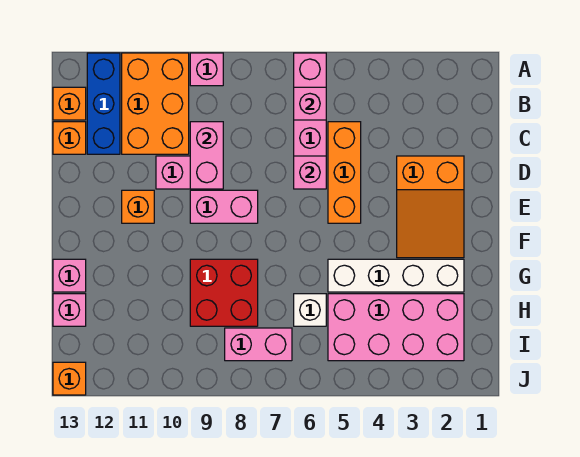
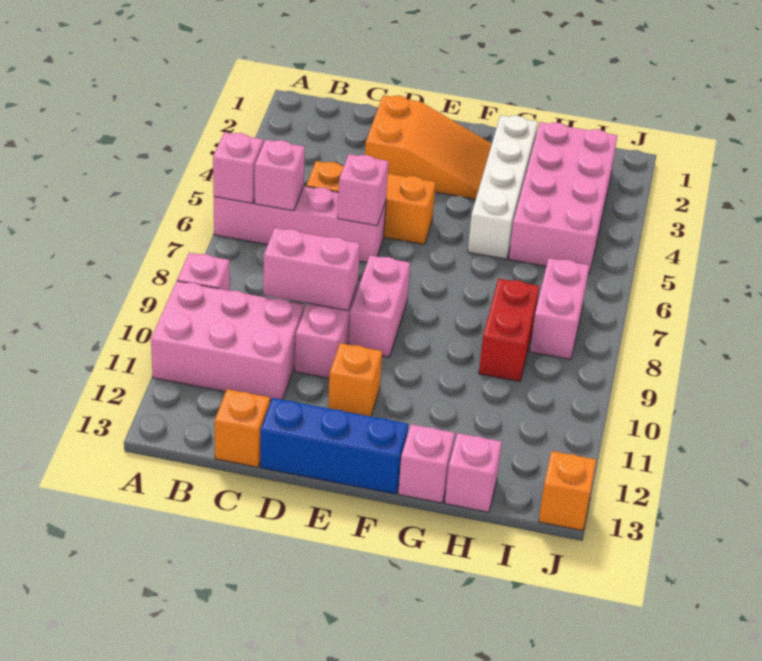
none -> pink brick A6 level 2
orange brick A10:C11 level 1 -> pink brick A10:C11 level 1
blue brick A12:C12 level 1 -> blue brick D13:F13 level 1
orange brick B13 level 1 -> none
red brick G8:H9 level 1 -> red brick H8:H9 level 1
white brick H6 level 1 -> none

